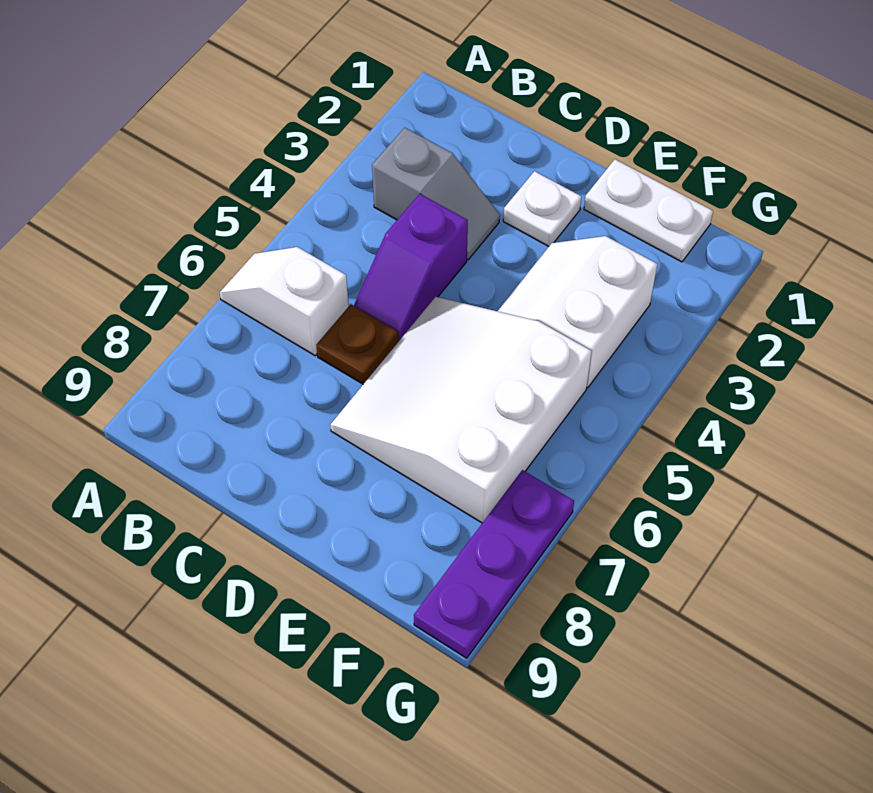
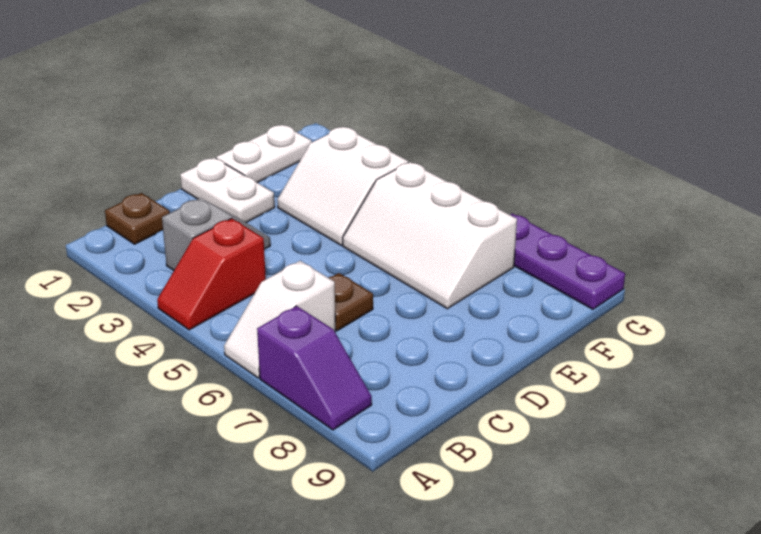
none -> red slope A4:B4 level 1 top B
none -> brown plate B1 level 1
purple slope C4:C5 level 1 top 4 -> purple slope A7:A8 level 1 top 7
white plate D2 level 1 -> white plate D1:D2 level 1
white slope D5:F7 level 1 top F -> white slope E5:F7 level 1 top F

